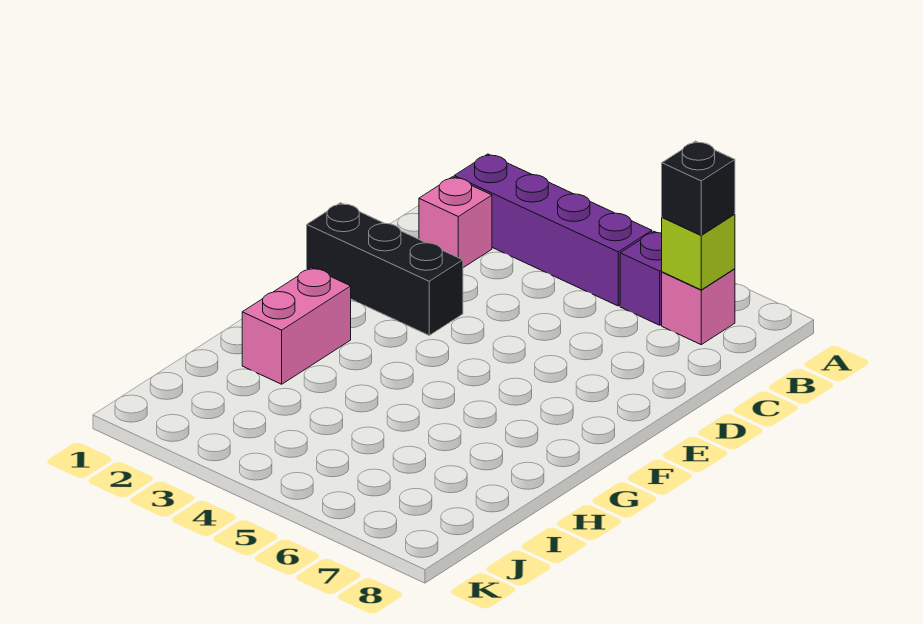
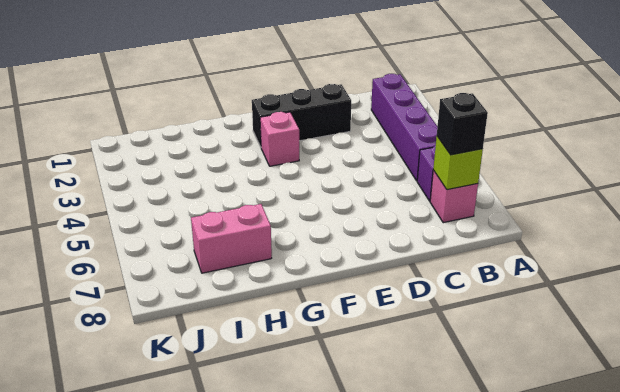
pink brick C2 level 1 -> pink brick F3 level 1
black brick E1:E3 level 1 -> black brick D2:F2 level 1
pink brick G2:H2 level 1 -> pink brick H7:I7 level 1

